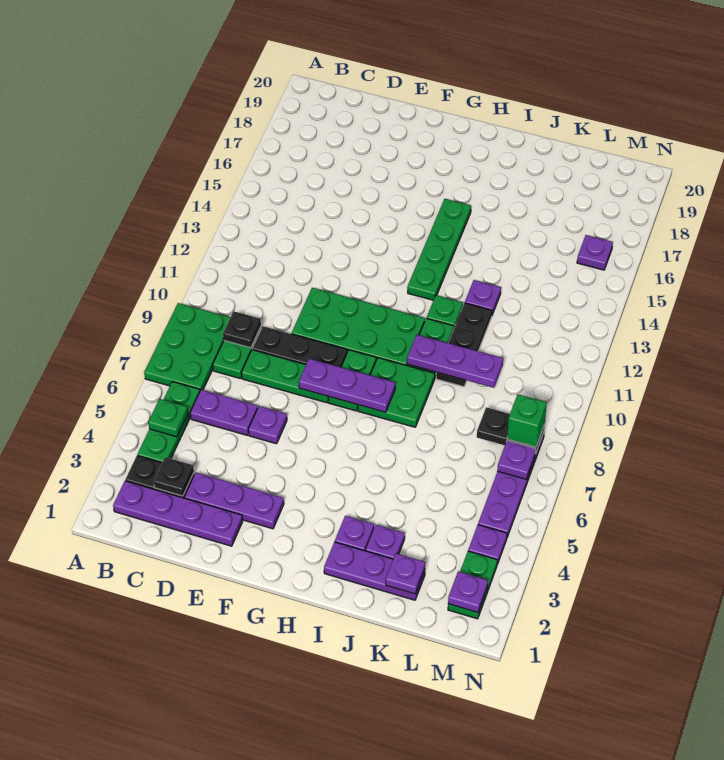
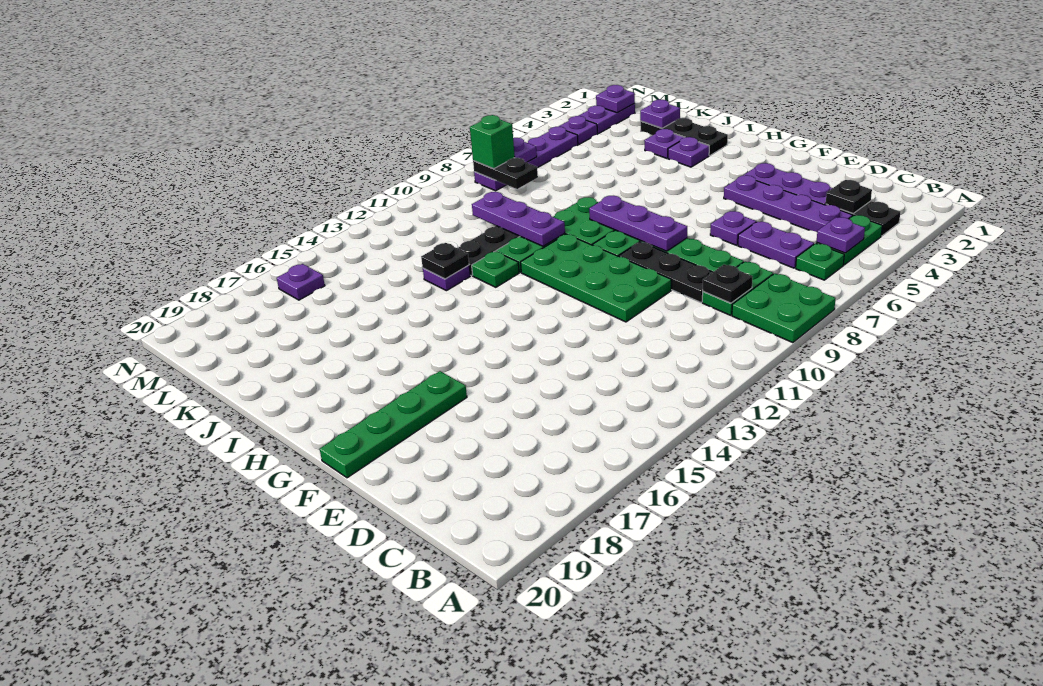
green plate A7:B9 level 1 -> green plate A8:B9 level 1
purple plate B2:E2 level 1 -> purple plate C4:F4 level 1
green plate B5 level 2 -> purple plate B5 level 2
green plate H13:H16 level 1 -> green plate F17:F20 level 1
purple plate I2:K2 level 1 -> black plate I2:K2 level 1
none -> black plate J13 level 2
green plate M2:M3 level 1 -> purple plate M2:M3 level 1

